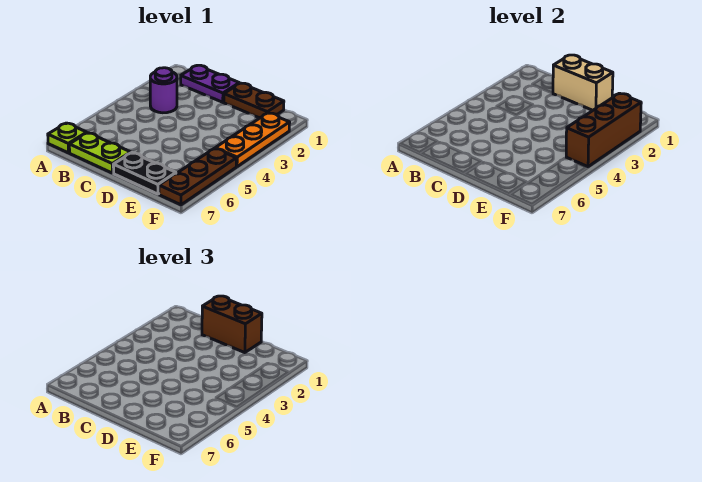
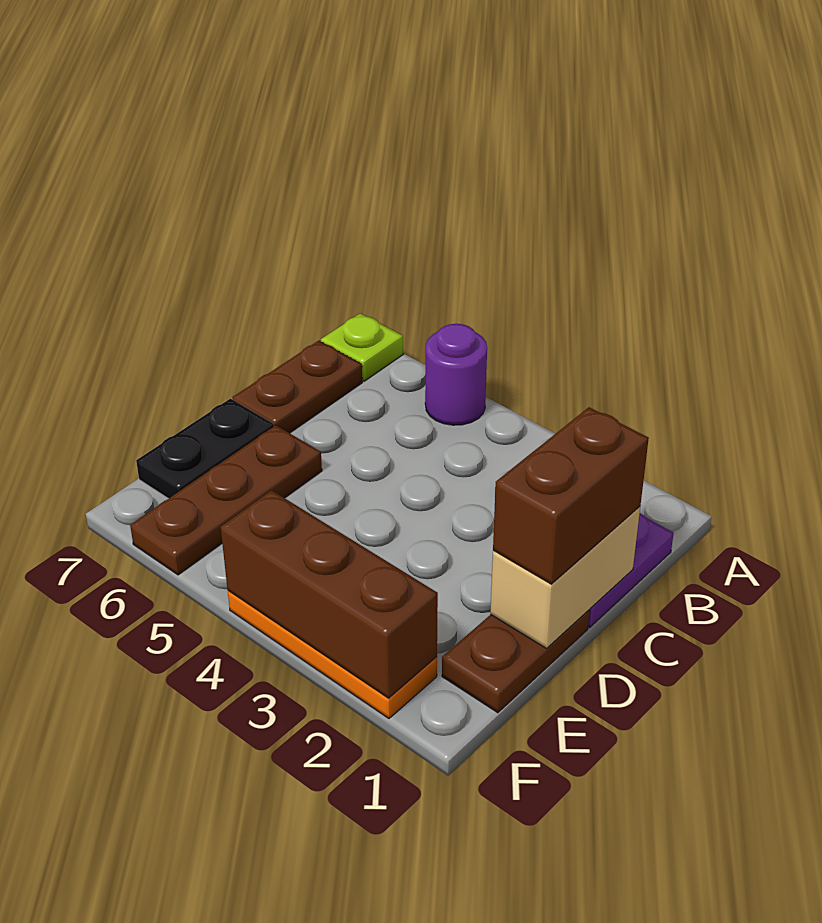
purple round brick B3 level 1 -> purple round brick A5 level 1
lime plate B7:C7 level 1 -> brown plate B7:C7 level 1
brown plate F5:F7 level 1 -> brown plate D6:F6 level 1

